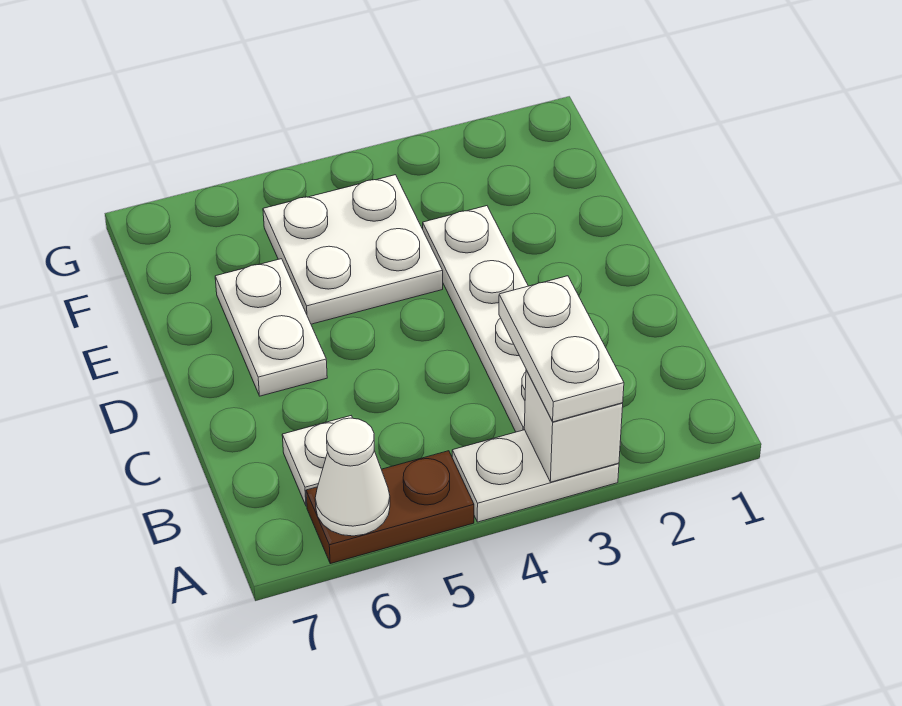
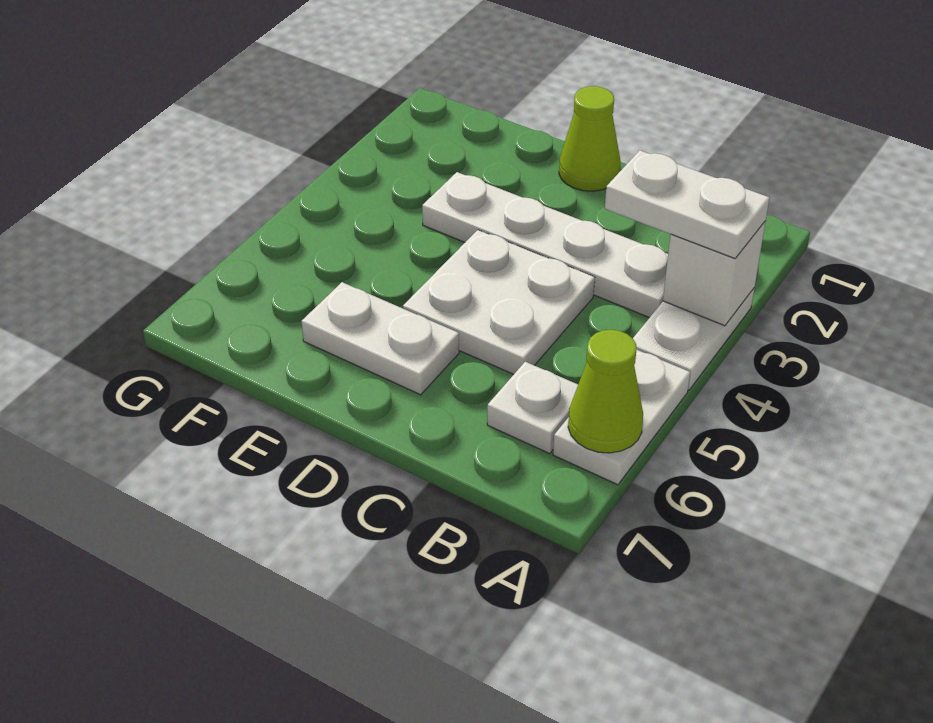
brown plate A5:A6 level 1 -> white plate A5:A6 level 1
white cone A6 level 2 -> lime cone A6 level 2
none -> lime cone D1 level 1
white plate E4:F5 level 1 -> white plate C4:D5 level 1

